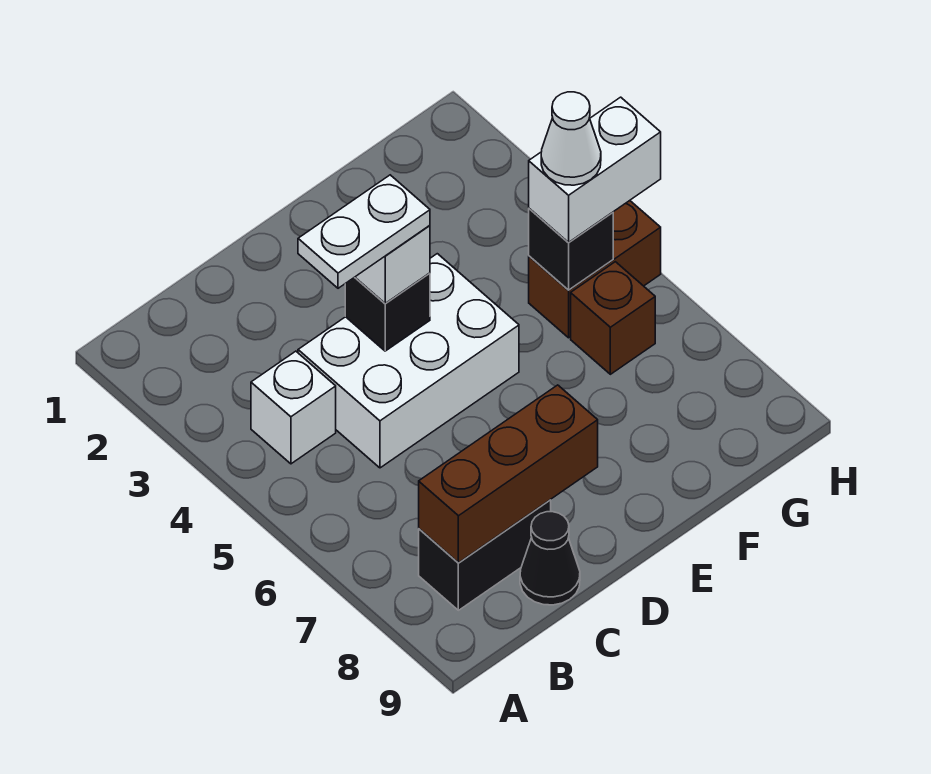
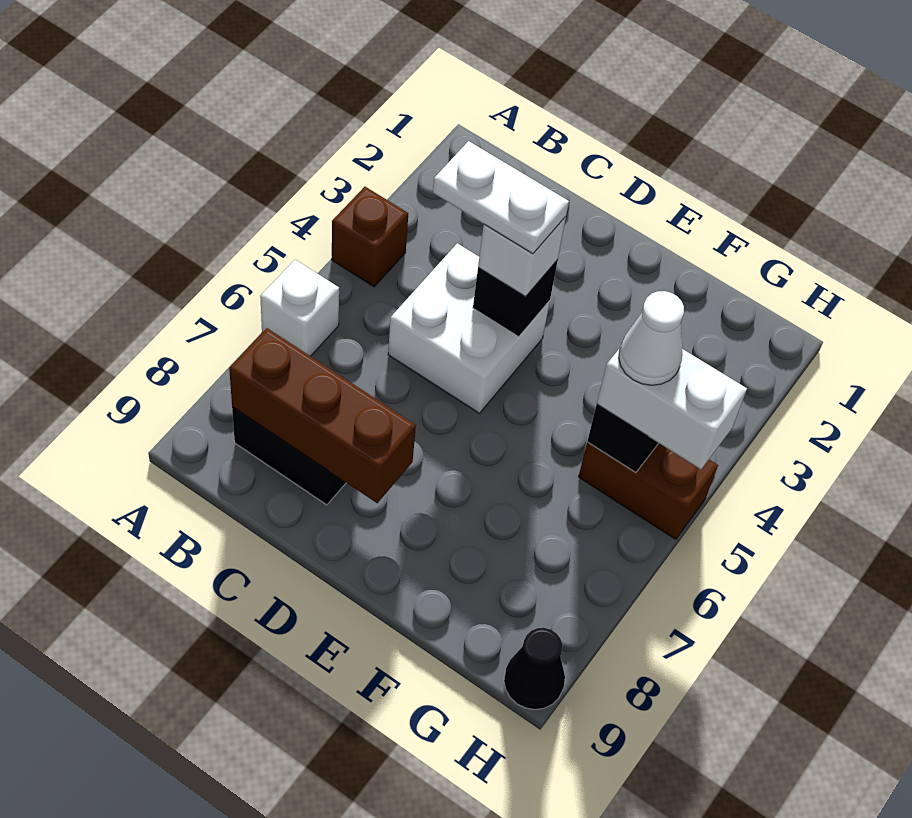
white brick B4 level 1 -> white brick A6 level 1
white brick C4:E5 level 1 -> white brick C4:D5 level 1
black cone C9 level 1 -> black cone H9 level 1
brown brick G6 level 1 -> brown brick A4 level 1

